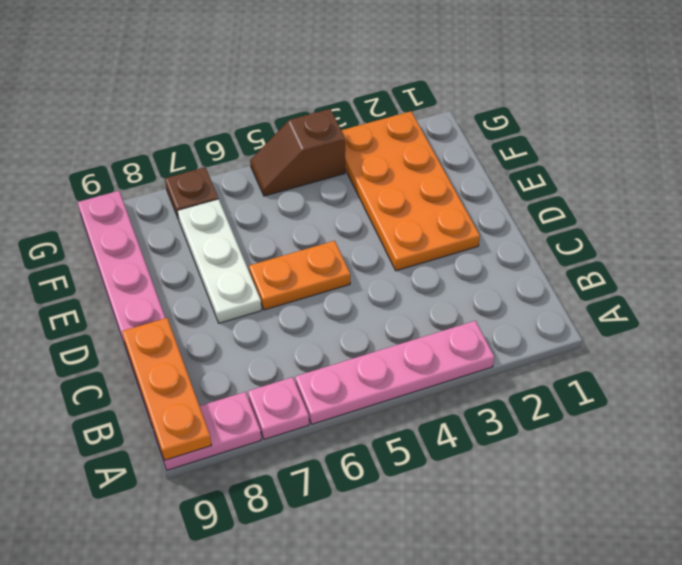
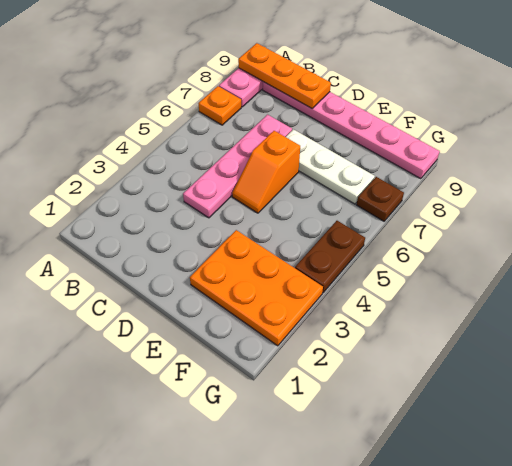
pink plate A3:A6 level 1 -> pink plate C4:C7 level 1
pink plate A7 level 1 -> orange plate A7 level 1
orange plate D2:G3 level 1 -> orange plate E2:G3 level 1
orange plate D5:D6 level 1 -> orange slope D5:D6 level 1 top 6
brown slope G4:G5 level 1 top 4 -> brown plate G4:G5 level 1

